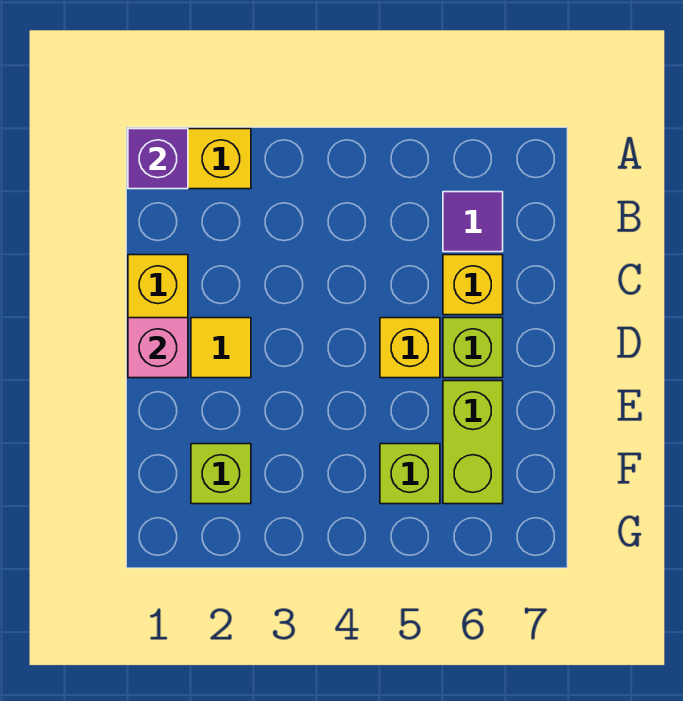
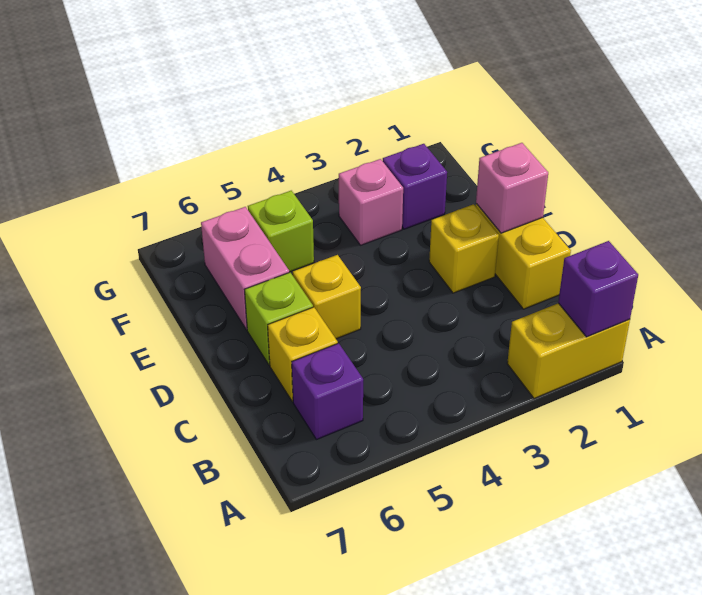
purple tile B6 level 1 -> purple brick B6 level 1
yellow tile D2 level 1 -> yellow brick D2 level 1
lime brick E6:F6 level 1 -> pink brick E6:F6 level 1
lime brick F2 level 1 -> purple brick F2 level 1
none -> pink brick F3 level 1

